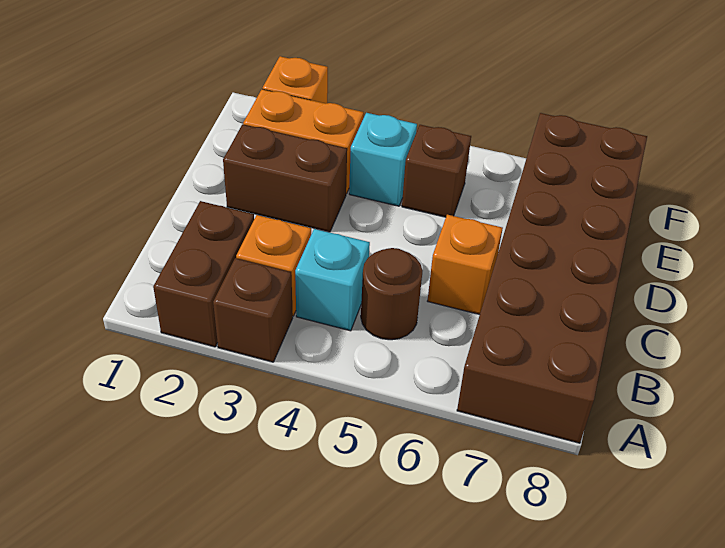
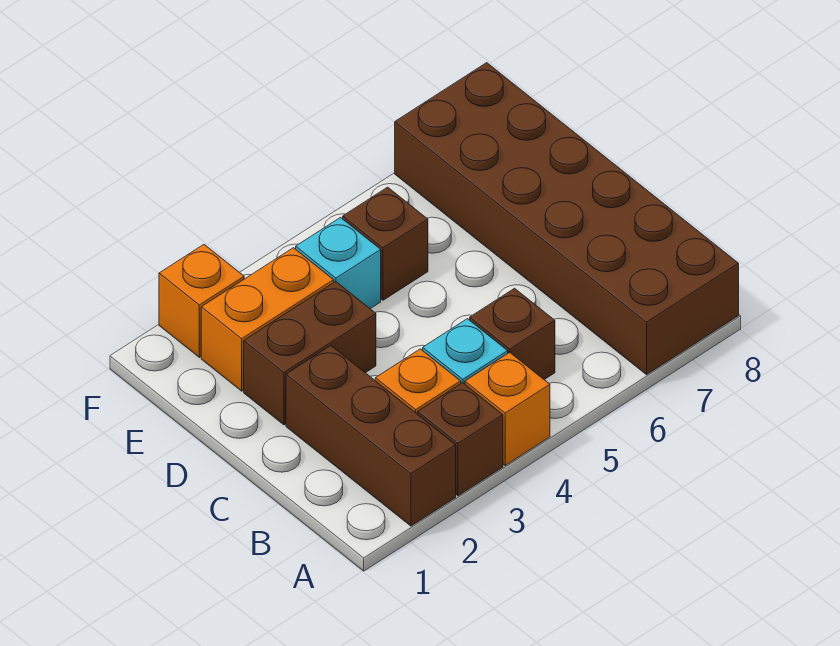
brown brick A2:B2 level 1 -> brown brick A2:C2 level 1
brown round brick B5 level 1 -> brown brick B5 level 1
orange brick C6 level 1 -> orange brick A4 level 1

